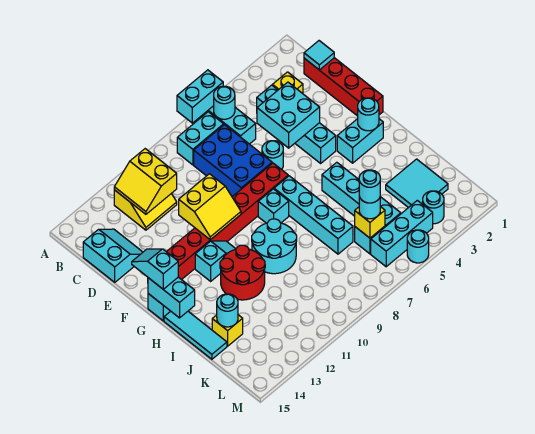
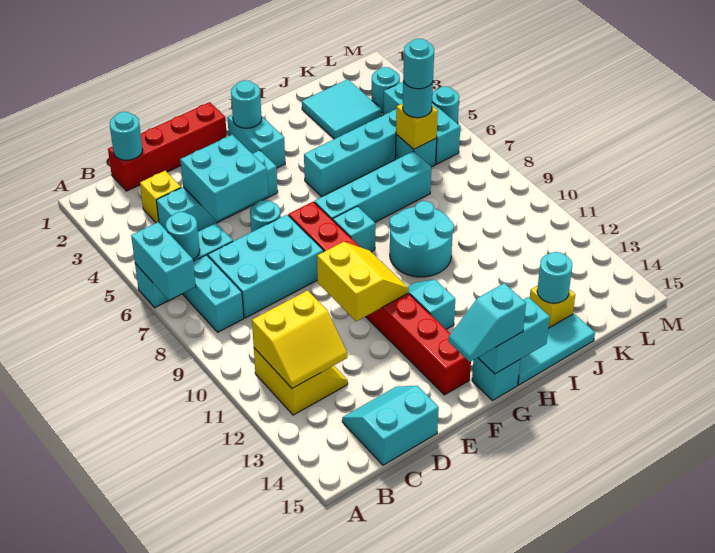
cyan tile C1 level 2 -> cyan round brick C1 level 2
blue brick C7:E8 level 1 -> cyan brick C7:E8 level 1
red round brick H11:I12 level 1 -> none

